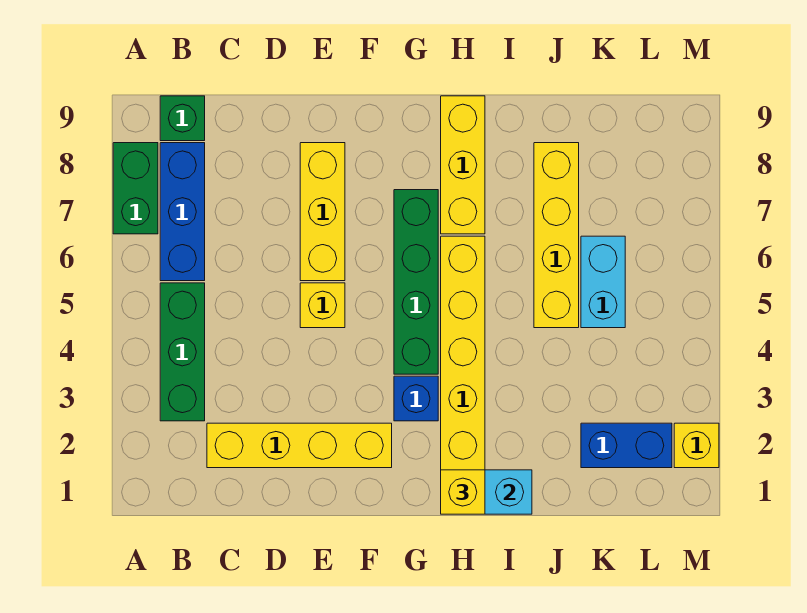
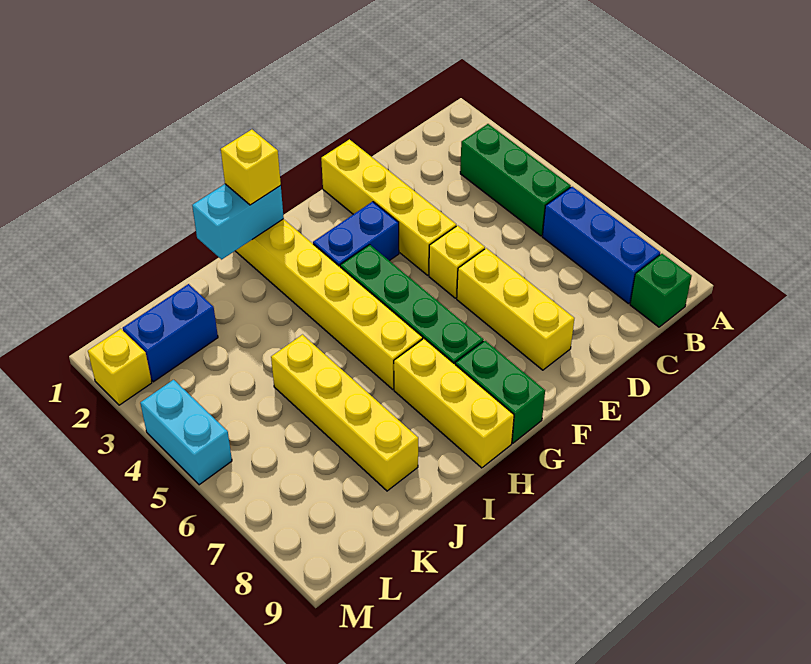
green brick A7:A8 level 1 -> green brick G8:G9 level 1
yellow brick C2:F2 level 1 -> yellow brick E1:E4 level 1
blue brick G3 level 1 -> blue brick F3:G3 level 1
cyan brick K5:K6 level 1 -> cyan brick M4:M5 level 1

